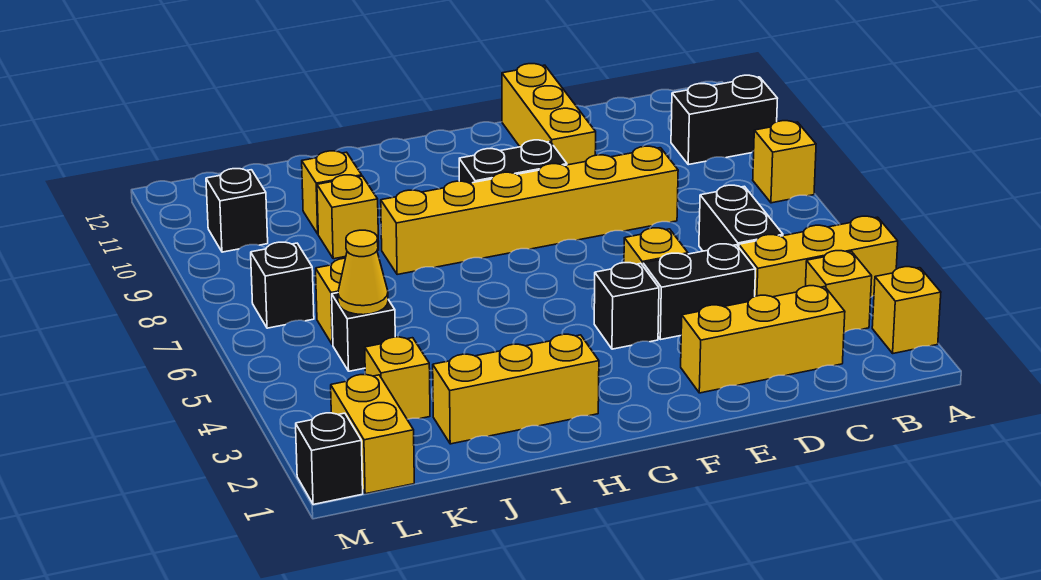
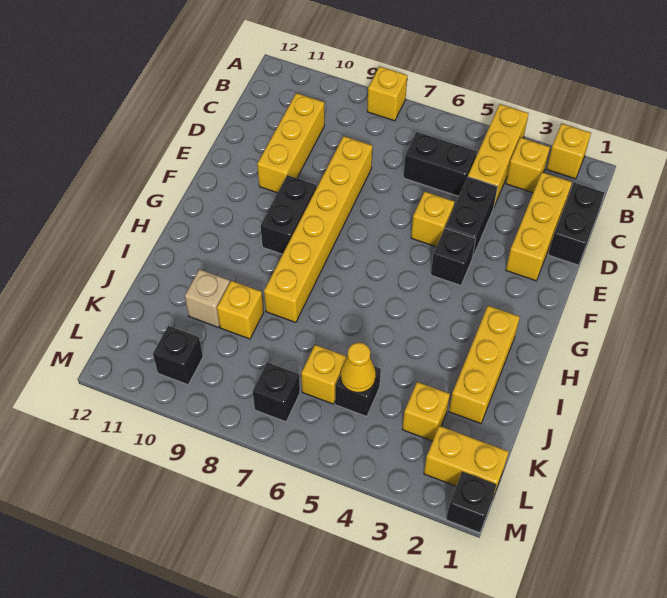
black brick A10:B10 level 1 -> black brick C1:D1 level 1
yellow brick E10:E12 level 1 -> yellow brick C10:E10 level 1
yellow brick J10 level 1 -> tan brick J10 level 1

